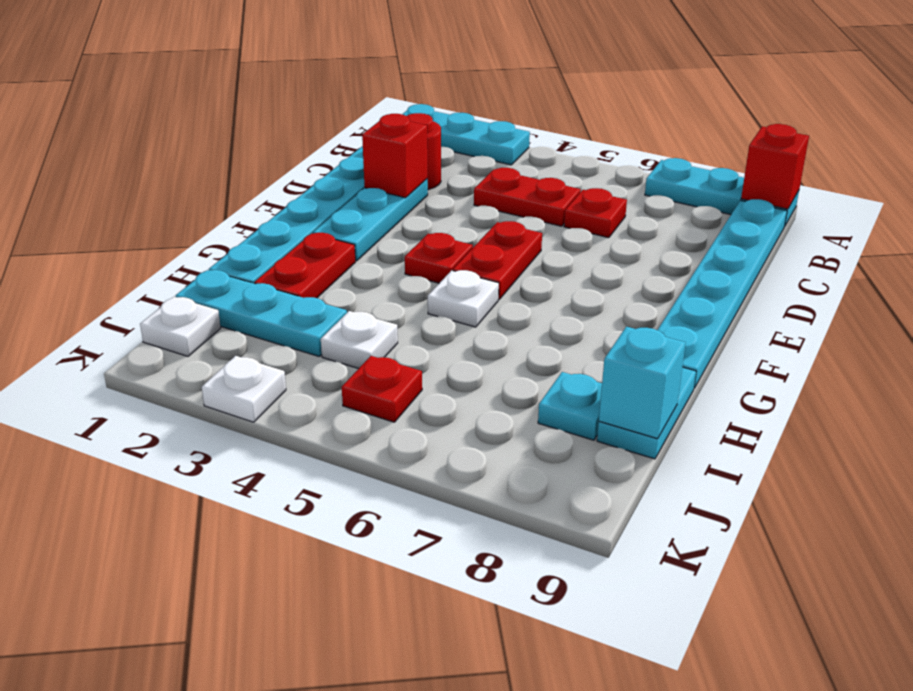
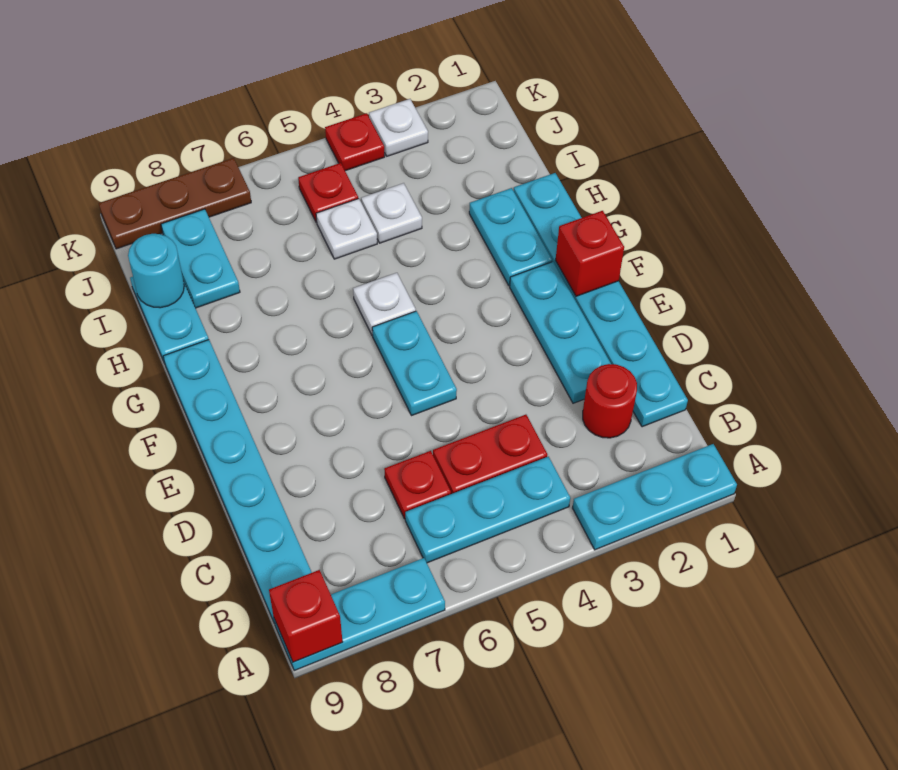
red brick D2 level 2 -> red brick F1 level 2
red plate E5:F5 level 1 -> cyan plate E5:F5 level 1
red plate F4 level 1 -> red plate K4 level 1
red plate G2:H2 level 1 -> cyan plate G2:H2 level 1
cyan plate I1:I3 level 1 -> cyan plate B4:B6 level 1
cyan plate I8 level 1 -> cyan plate I8:J8 level 1
cyan brick I9 level 2 -> cyan round brick I9 level 2
white plate J1 level 1 -> white plate I5 level 1
none -> brown plate K7:K9 level 1

